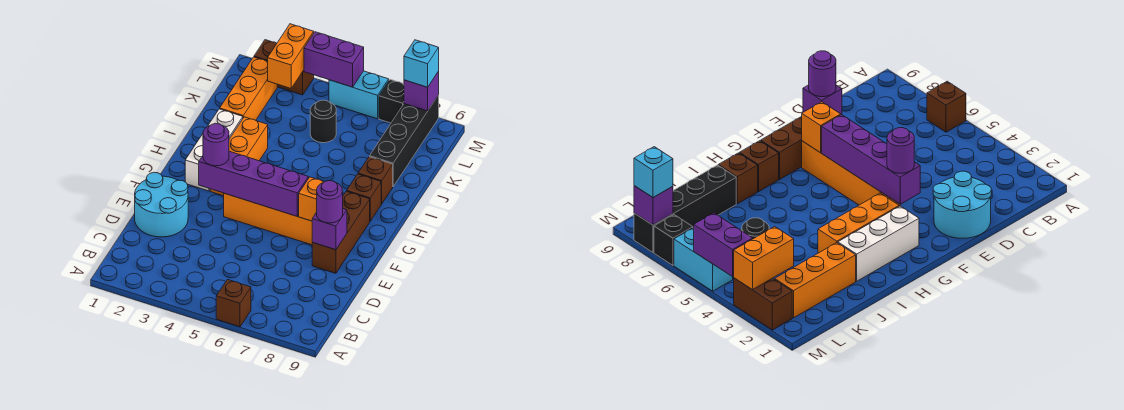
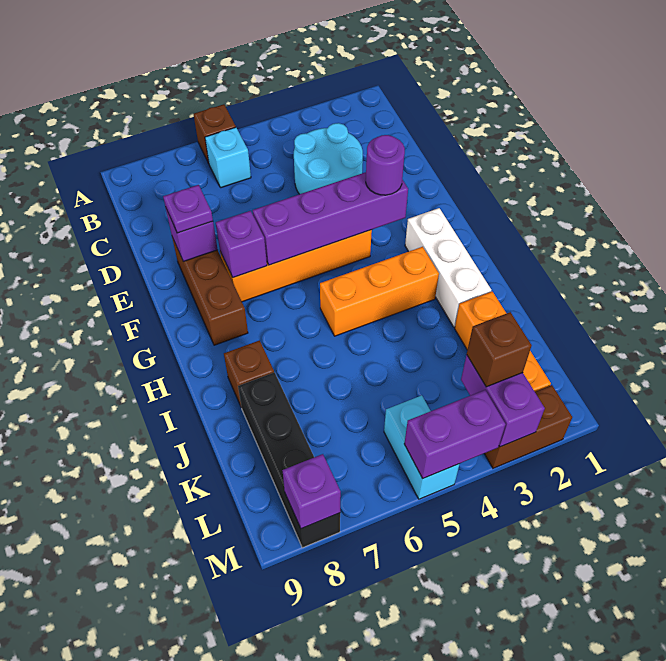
cyan round brick D1:E2 level 1 -> cyan round brick C3:D4 level 1
purple round brick E8 level 3 -> purple plate E8 level 3
orange brick F7 level 2 -> purple brick F7 level 2
orange brick G3:I3 level 1 -> orange brick H3:H5 level 1
brown brick H8 level 1 -> brown brick L3 level 3
black round brick K5 level 1 -> none
orange brick L3:M3 level 2 -> purple brick L3:M3 level 2
cyan brick M5:M6 level 1 -> cyan brick L5:M5 level 1
black brick M7 level 1 -> none
cyan brick M8 level 3 -> cyan brick B6 level 1

